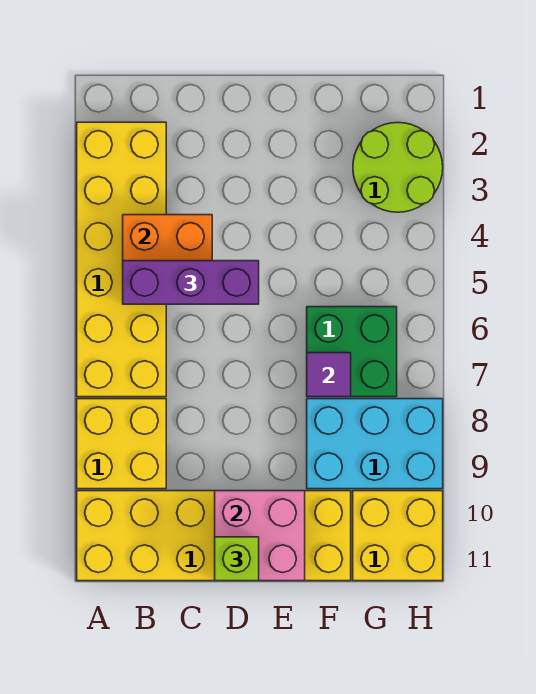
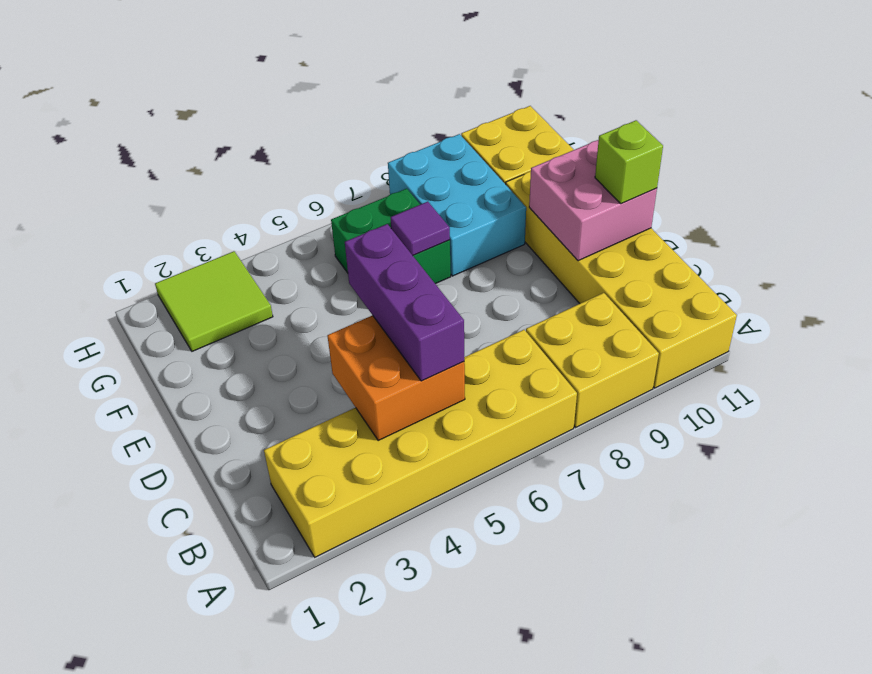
lime round brick G2:H3 level 1 -> lime tile G2:H3 level 1

